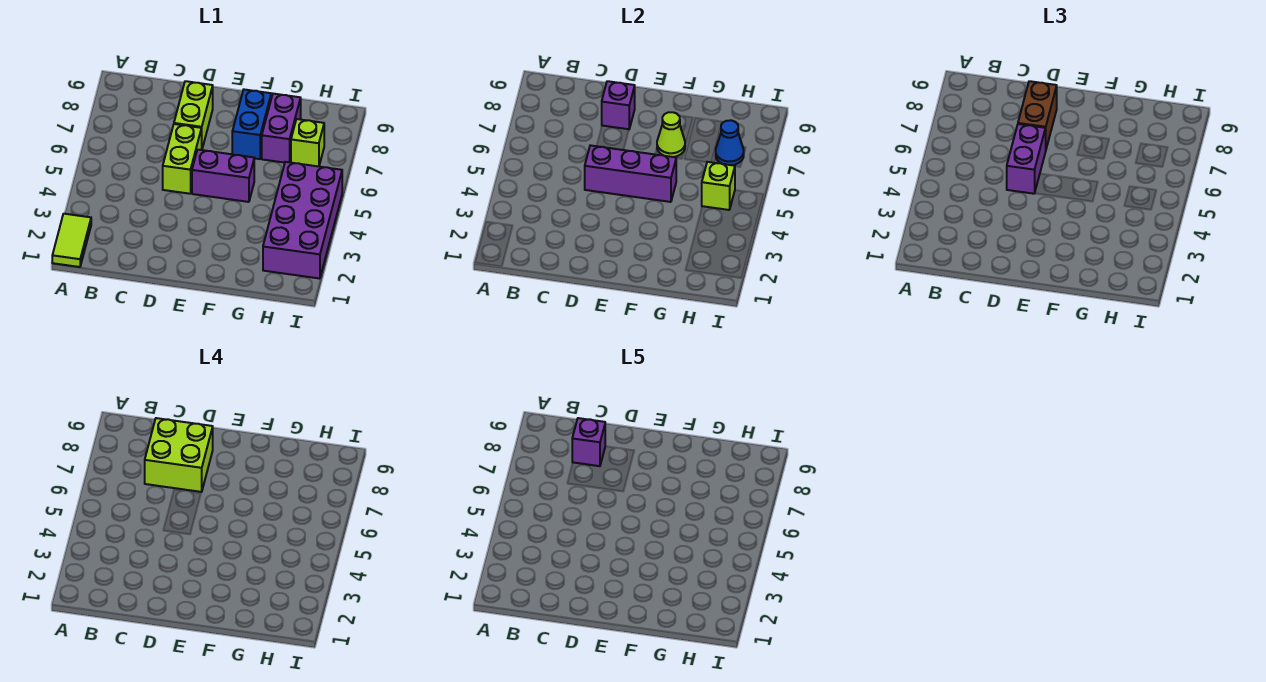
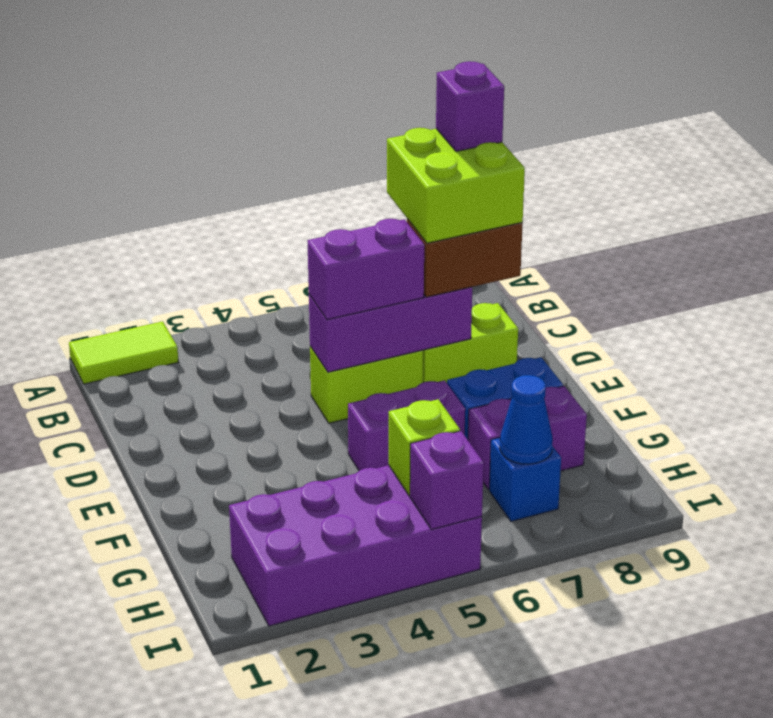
purple brick D5:F5 level 2 -> purple brick D5:D7 level 2
purple brick D8 level 2 -> purple brick I5 level 2
purple brick E5:F5 level 1 -> purple brick F5:F6 level 1
lime cone F7 level 2 -> none
lime brick H7 level 1 -> blue brick H7 level 1

